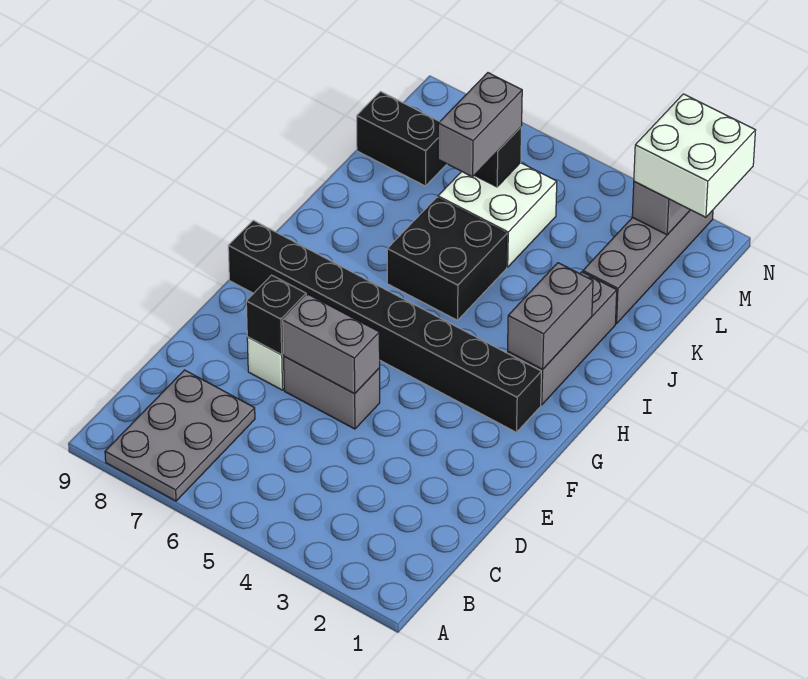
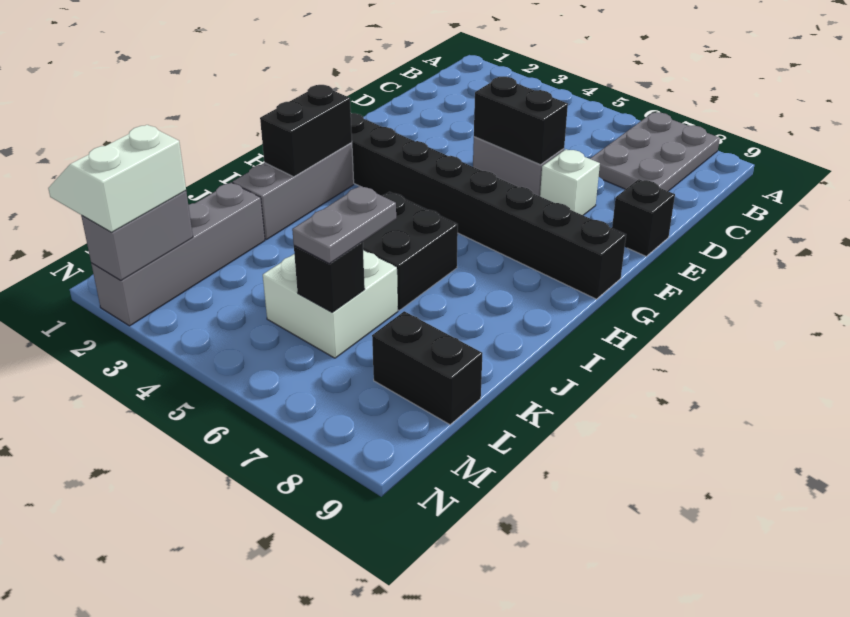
grey brick E5:E6 level 2 -> black brick E5:E6 level 2
black brick E7 level 2 -> black brick E9 level 1
grey brick H2:I2 level 2 -> black brick H2:I2 level 2
grey brick K6:L6 level 3 -> grey plate K6:L6 level 3
white brick M1:N2 level 3 -> white slope M1:N2 level 3 top 2

